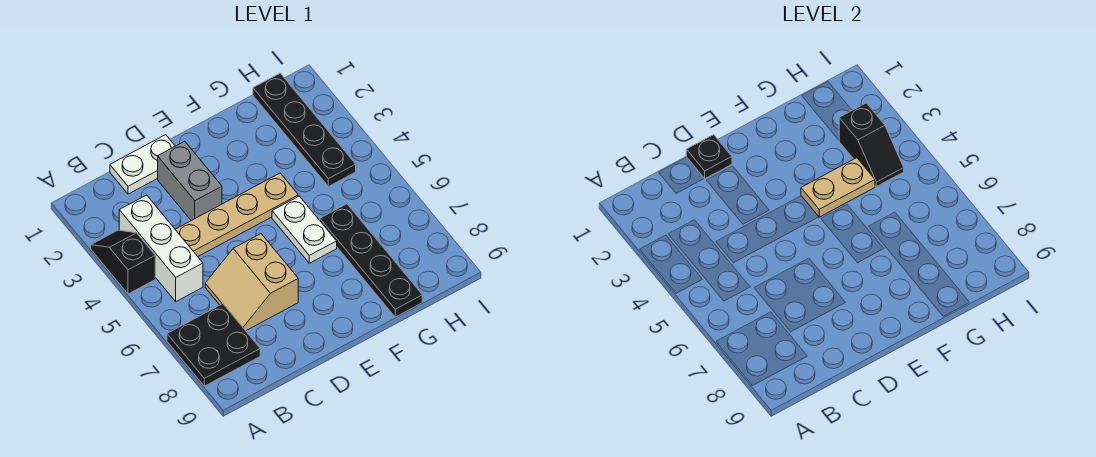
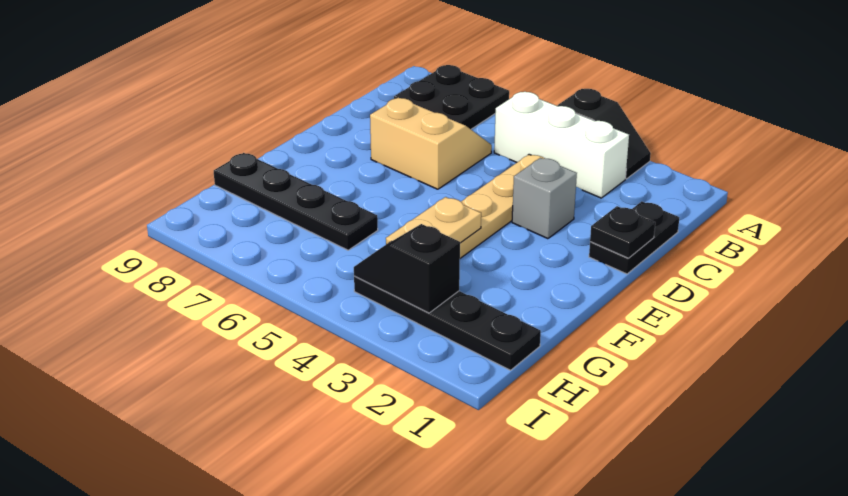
white plate C1:D1 level 1 -> black plate C1:D1 level 1
grey brick D2:D3 level 1 -> grey brick D3 level 1
white plate F5:F6 level 1 -> none

